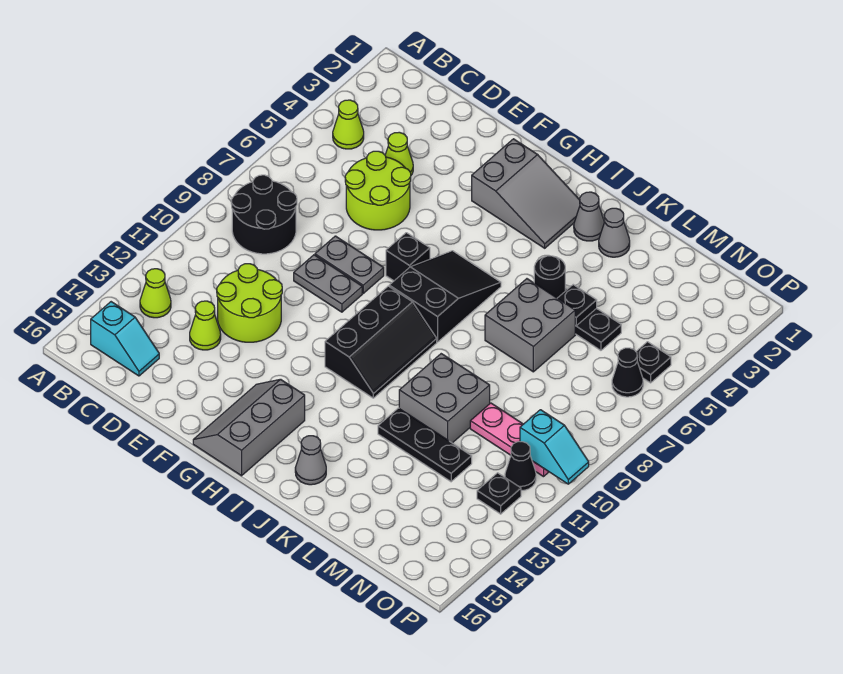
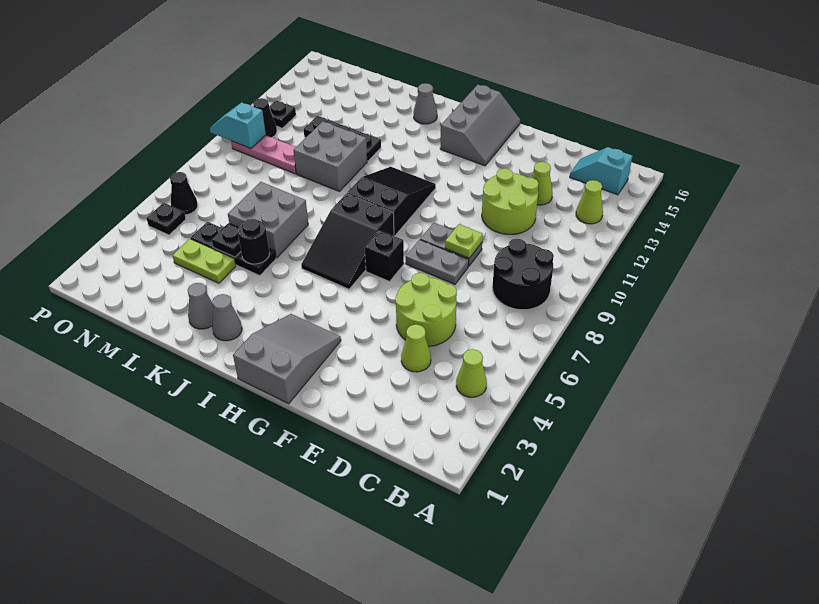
none -> lime plate E9 level 2
grey slope G2:I3 level 1 top G -> grey slope G1:H3 level 1 top 1
black slope H9:I11 level 1 top H -> black slope H9:I11 level 1 top 9
none -> lime plate L4:M4 level 1

